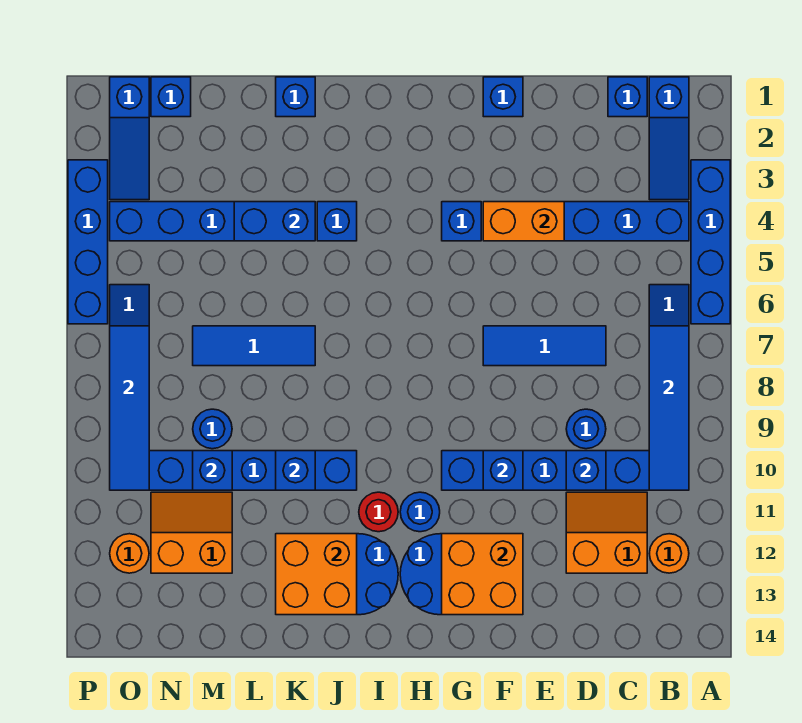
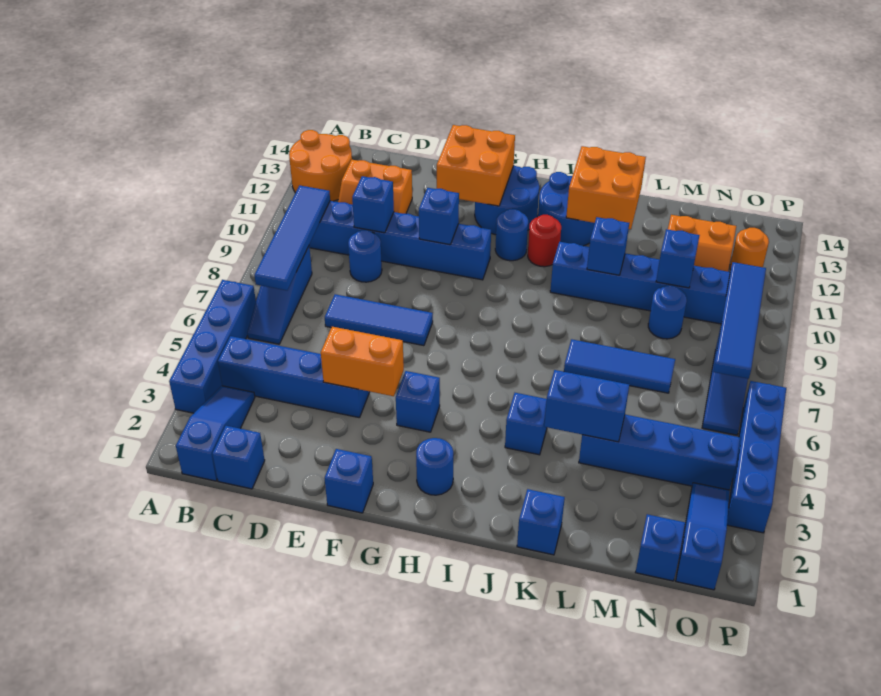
orange round brick B12 level 1 -> orange round brick A12:B13 level 1
none -> blue round brick H2 level 1

